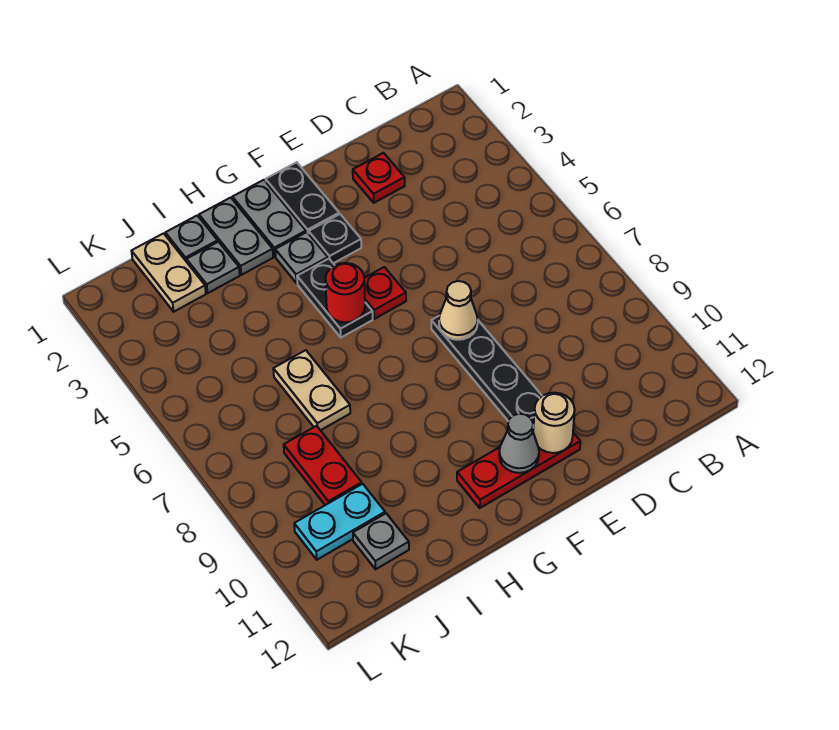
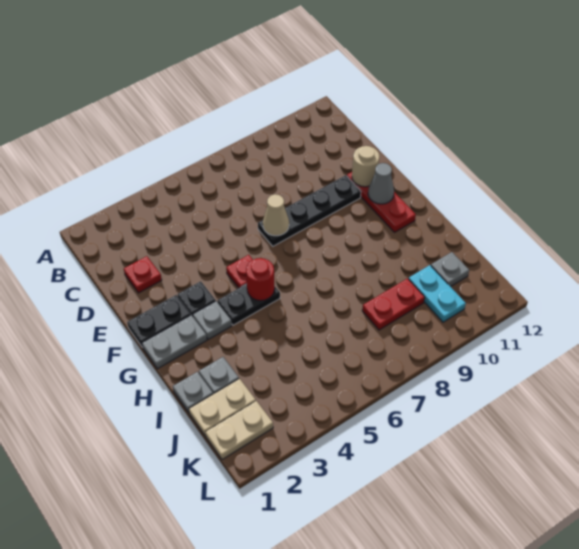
grey plate H1:H2 level 1 -> none
tan plate I6:I7 level 1 -> tan plate K1:K2 level 1

